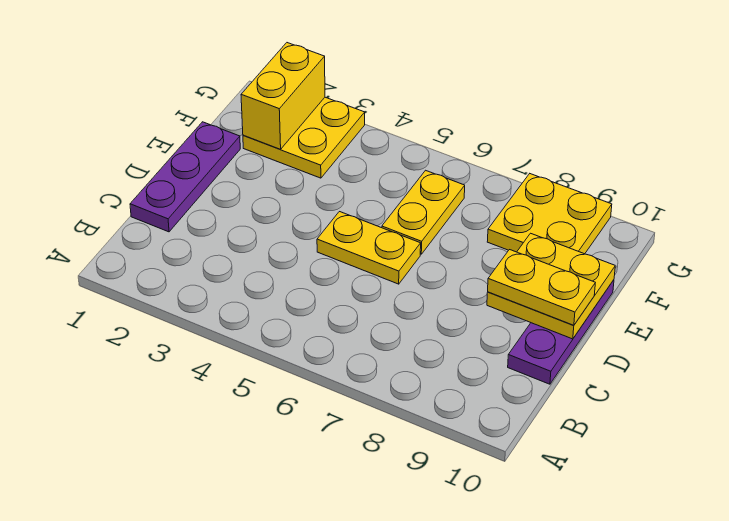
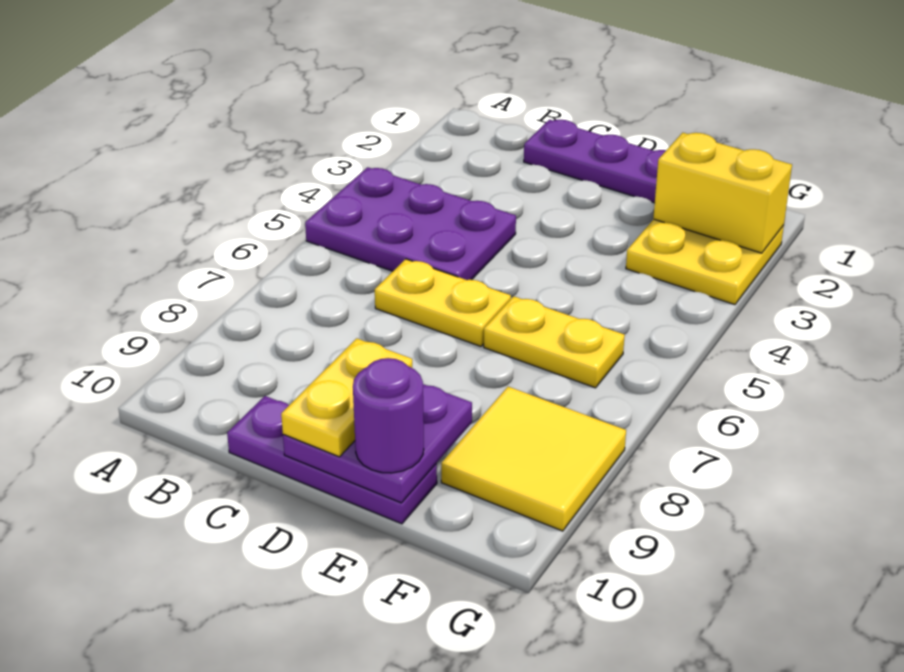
none -> purple plate A4:C5 level 1
yellow plate D5:D6 level 1 -> yellow plate C6:D6 level 1
yellow plate D9:E10 level 2 -> purple plate D9:E10 level 2
none -> purple round brick E10 level 3
yellow plate F8:G9 level 1 -> yellow tile F8:G9 level 1

